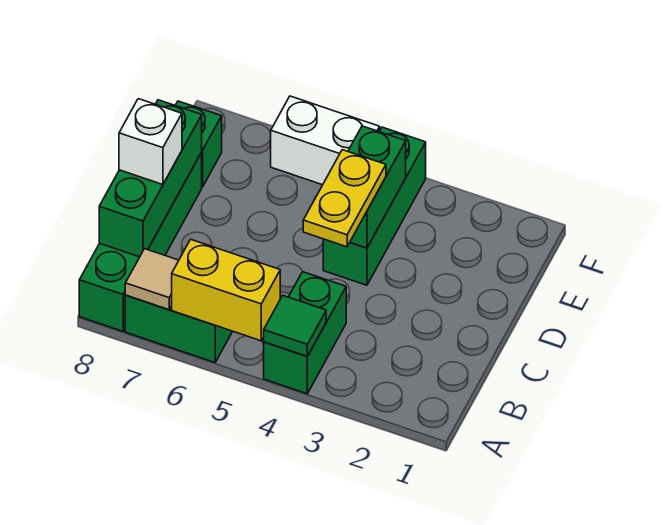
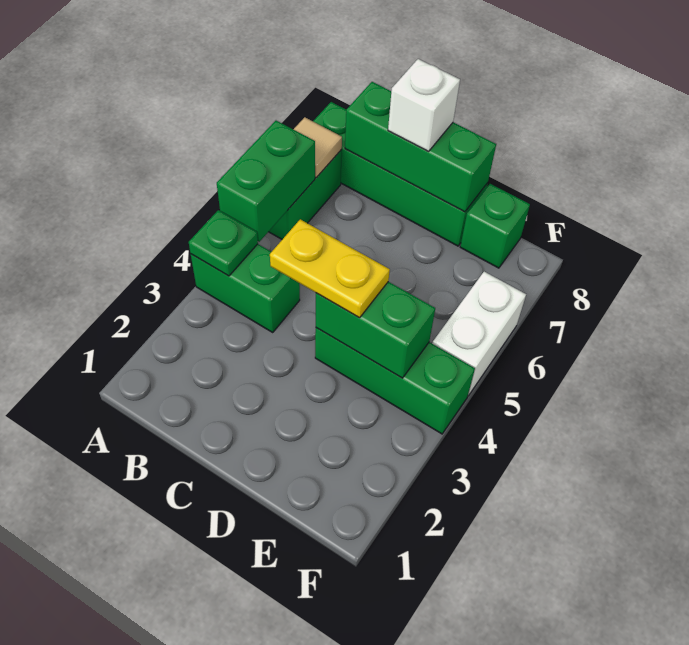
green tile A4 level 2 -> green plate A4 level 2
yellow brick A5:A6 level 2 -> green brick A5:A6 level 2

